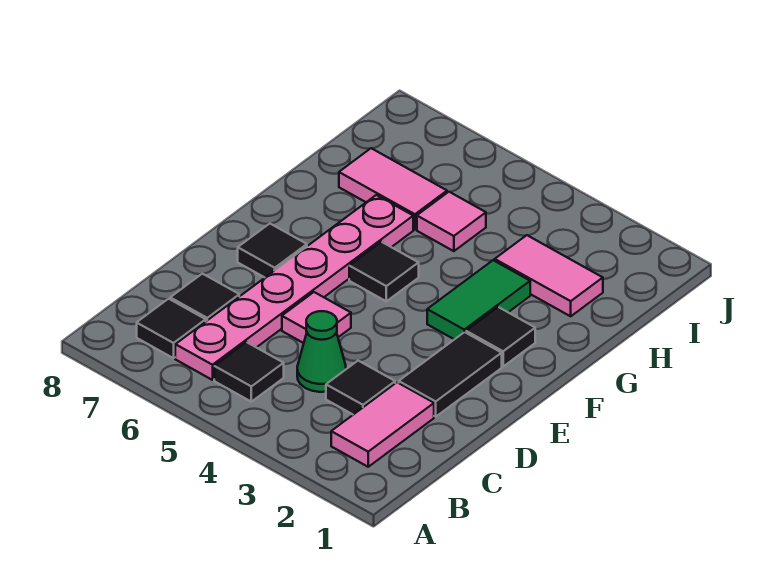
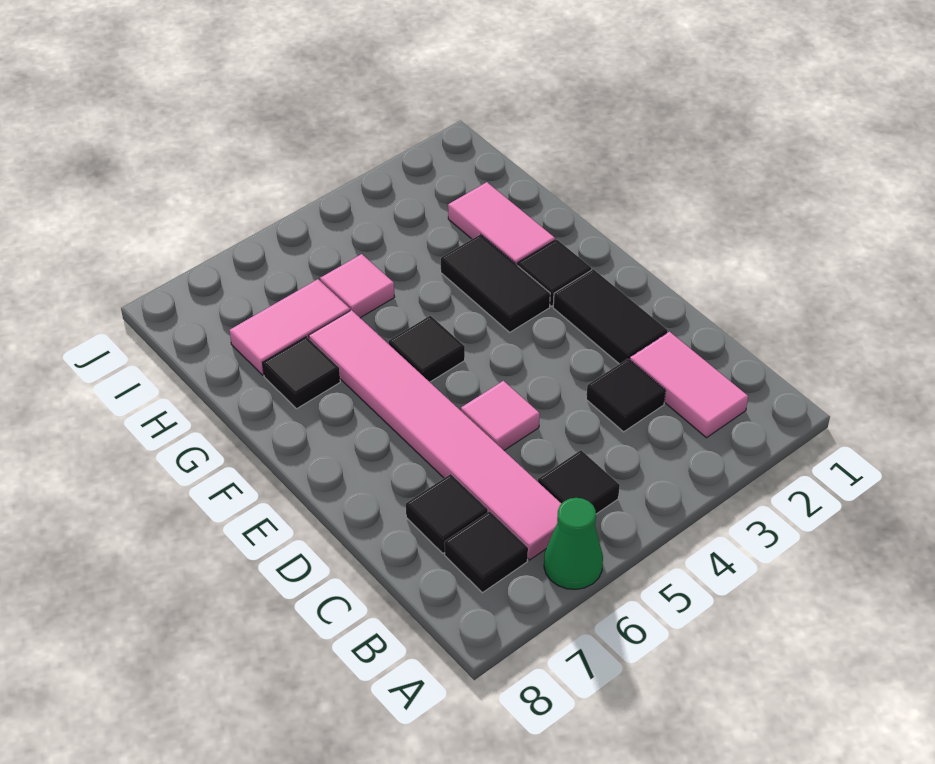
pink plate B6:G6 level 1 -> pink tile B6:G6 level 1
green cone C4 level 1 -> green cone A6 level 1
black tile E7 level 1 -> black tile G7 level 1
green tile F3:G3 level 1 -> black tile F3:G3 level 1
pink tile H2:H3 level 1 -> pink tile G2:H2 level 1

